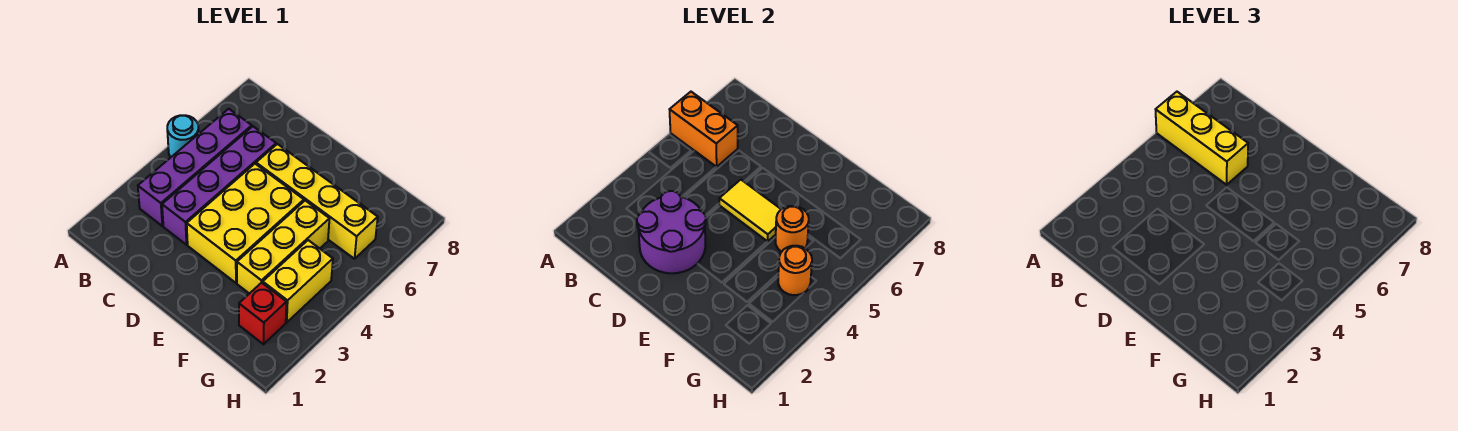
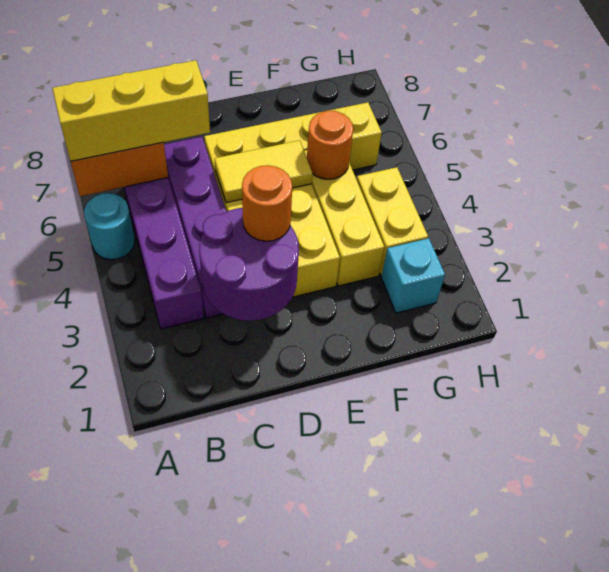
red brick G2 level 1 -> cyan brick G2 level 1
orange round brick G4 level 2 -> orange round brick D3 level 3

